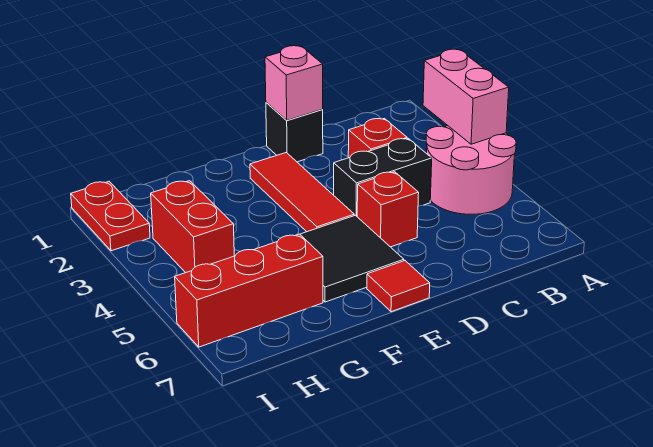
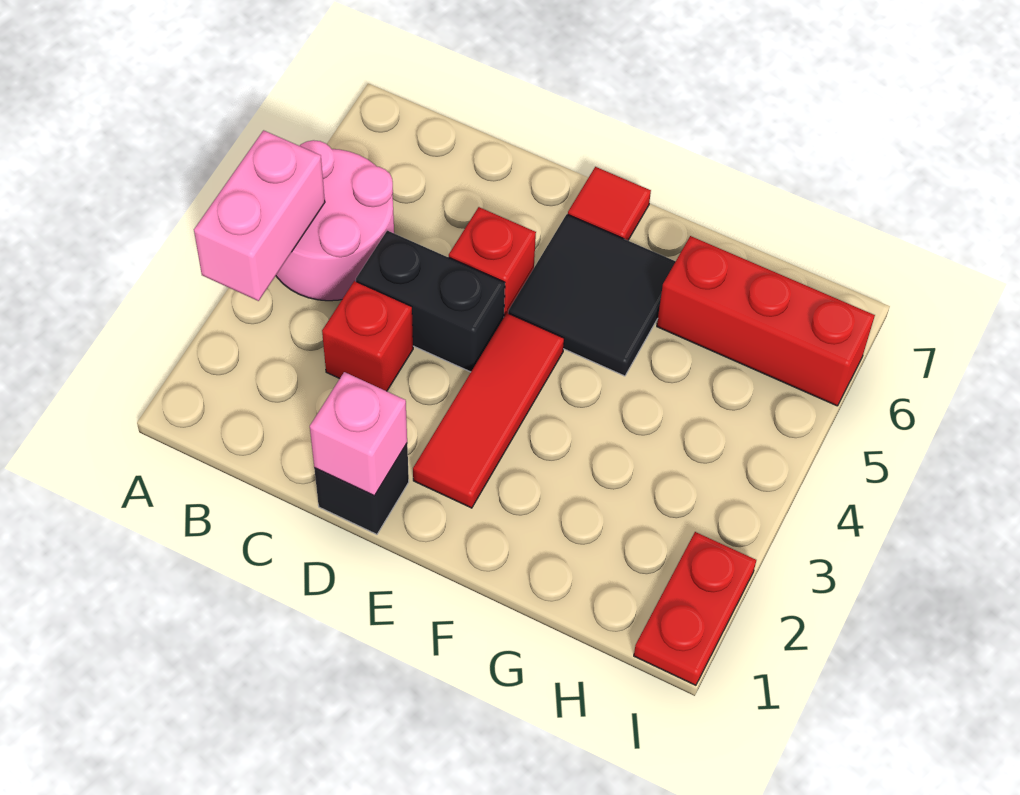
red brick H3:H4 level 1 -> none

